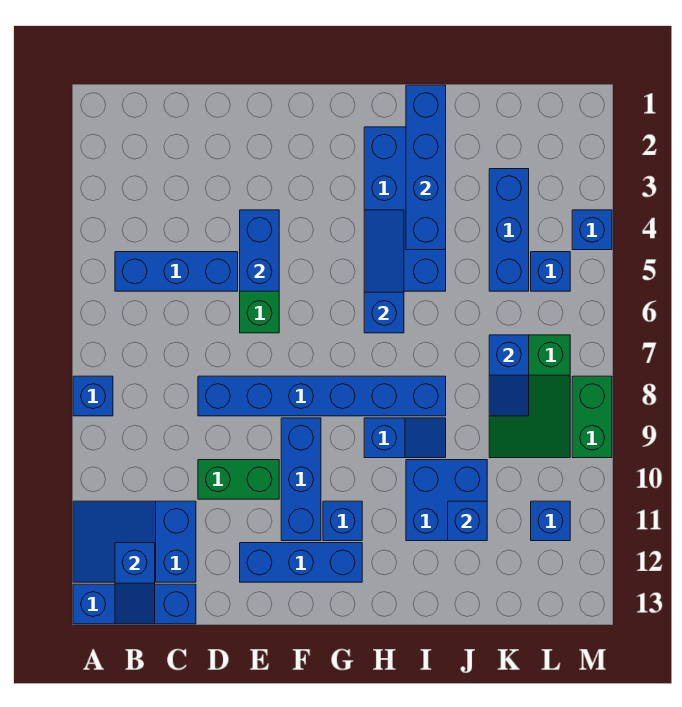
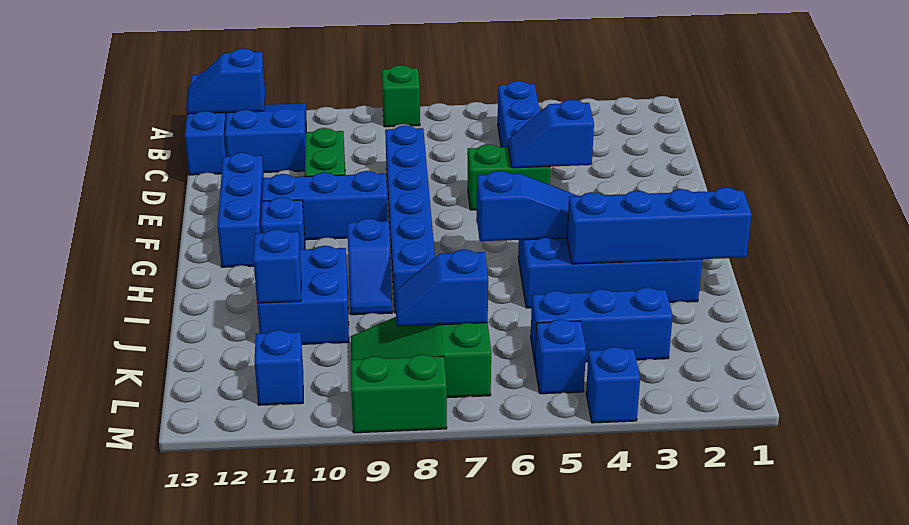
blue brick A8 level 1 -> green brick A8 level 1
blue brick E4:E5 level 2 -> blue slope E4:E5 level 2 top 4

